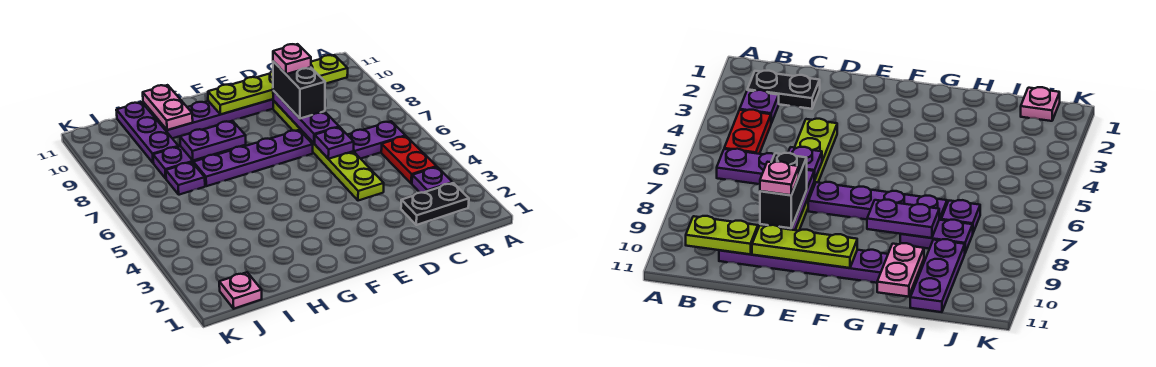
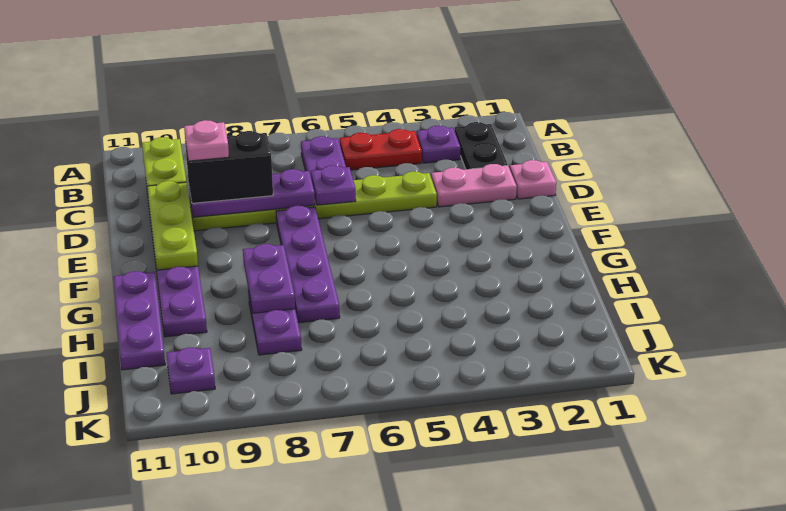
pink plate H10:H11 level 2 -> pink plate D2:D3 level 1
purple plate I7 level 1 -> purple plate J10 level 1
purple plate I9:I11 level 1 -> purple plate G11:I11 level 1
pink plate J1 level 1 -> pink plate D1 level 1

